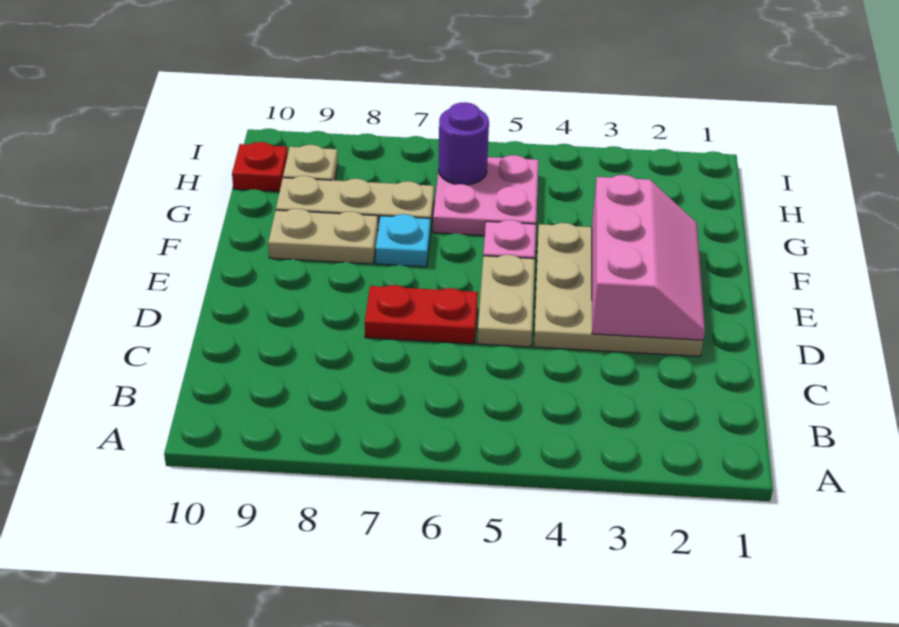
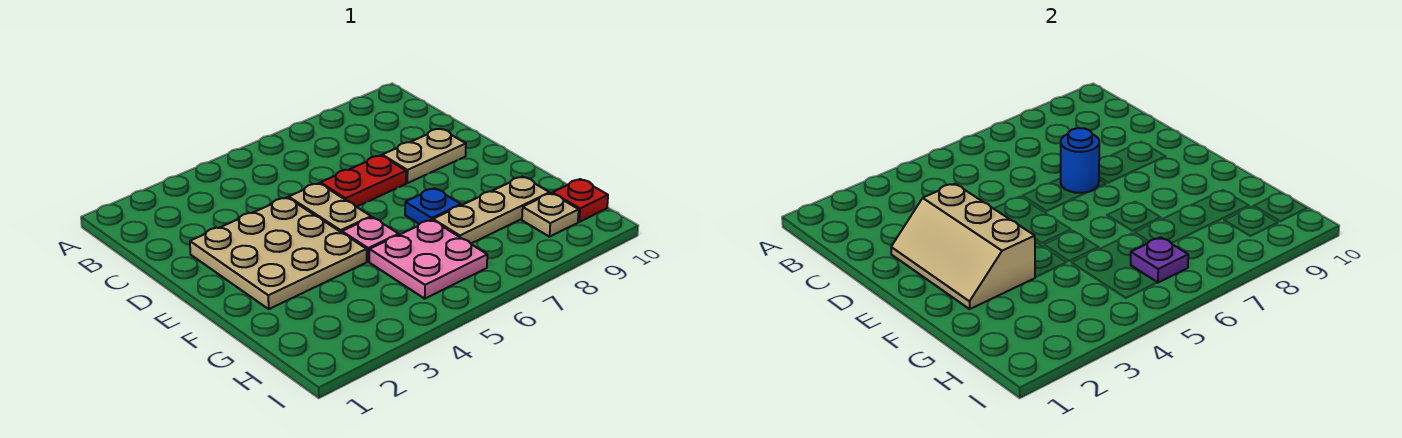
pink slope D2:F3 level 2 top 3 -> tan slope D2:F3 level 2 top 3
none -> blue round brick D7 level 2
cyan plate F7 level 1 -> blue plate F7 level 1
tan plate F8:F9 level 1 -> tan plate D8:D9 level 1
purple round brick H6 level 2 -> purple plate H6 level 2

